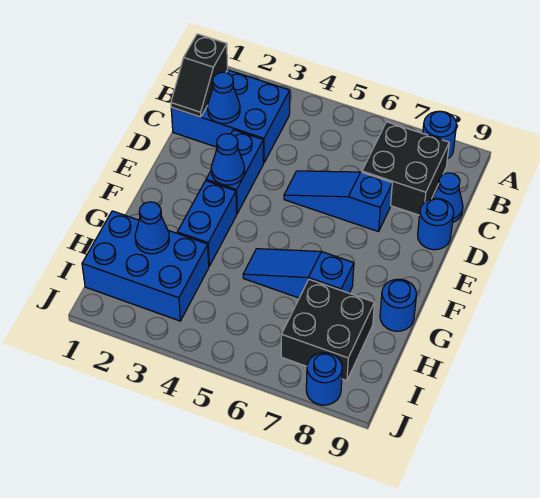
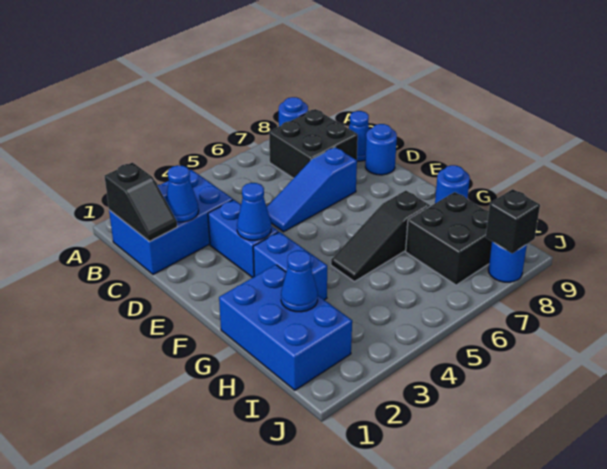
blue slope G5:G7 level 1 top 7 -> black slope G5:G7 level 1 top 7
blue brick H1:I3 level 1 -> blue brick G1:I2 level 1
none -> black brick J8 level 2

